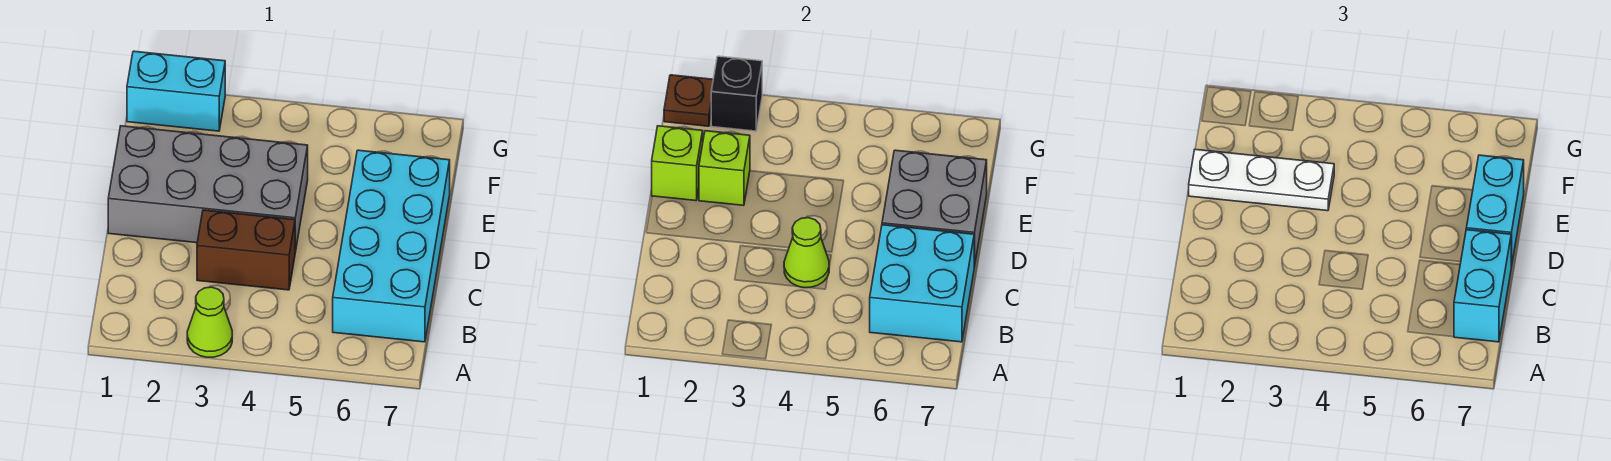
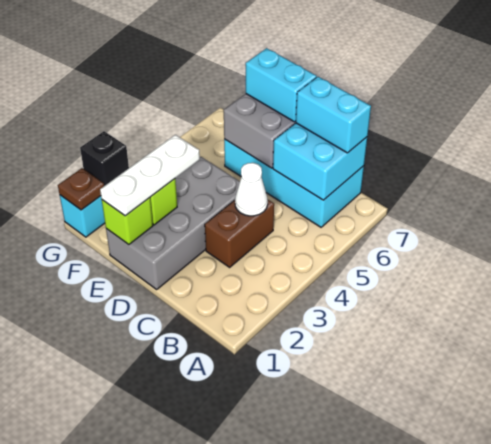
lime cone A3 level 1 -> none
lime cone C4 level 2 -> white cone C4 level 2

